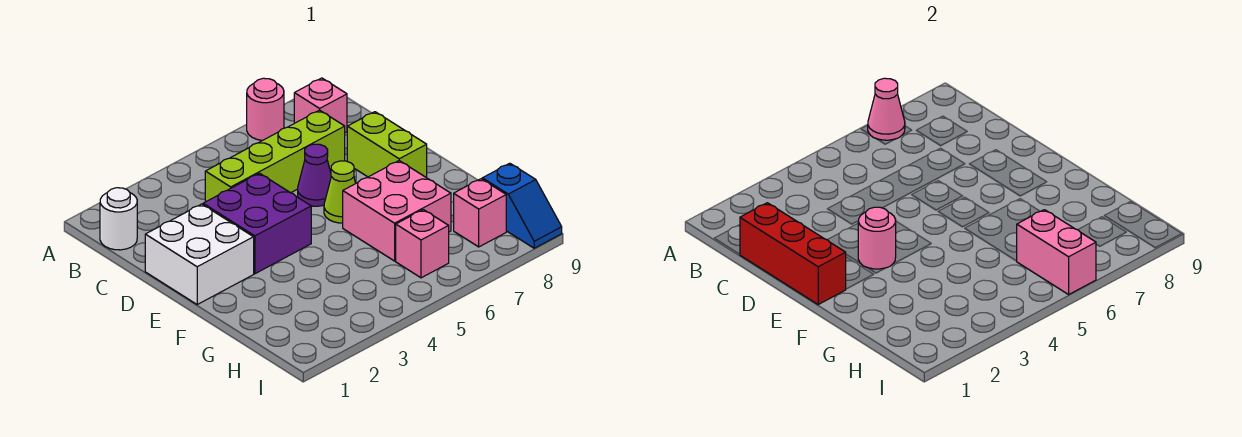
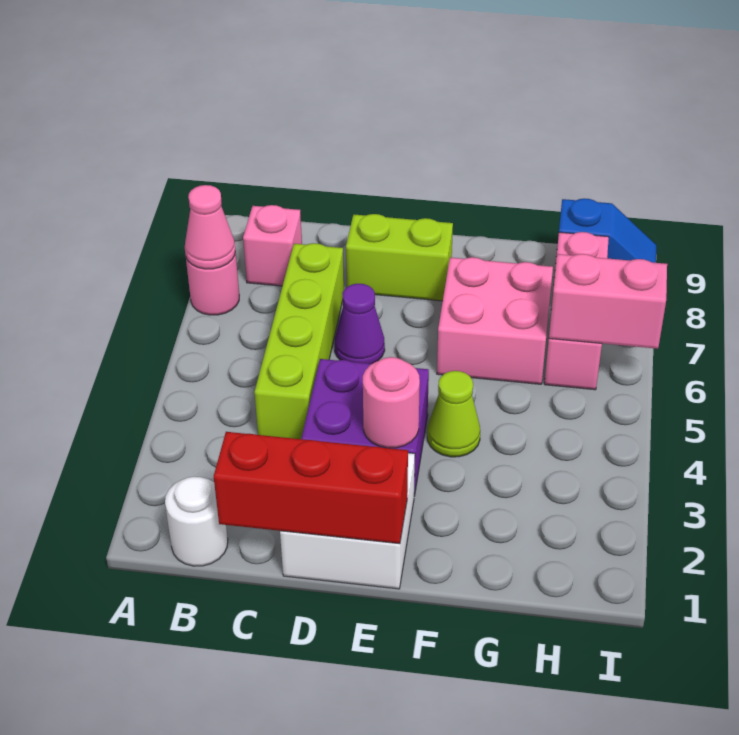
lime cone E6 level 1 -> lime cone F4 level 1

